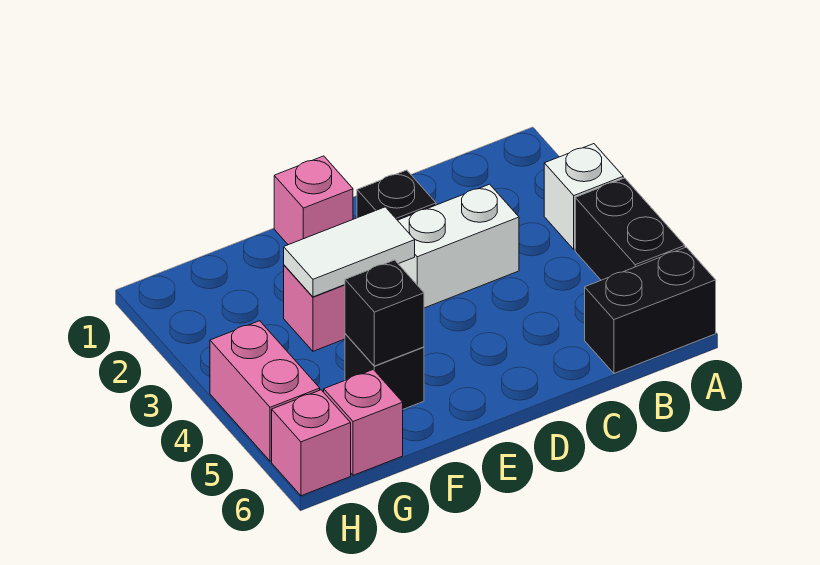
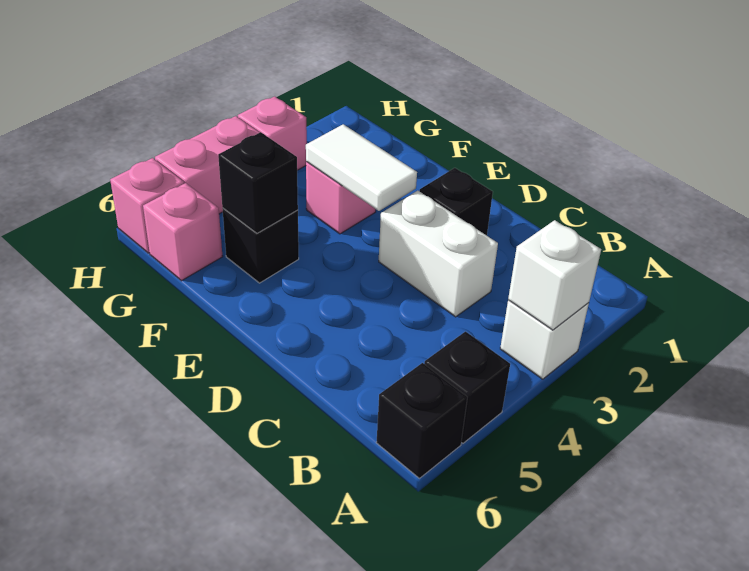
none -> white brick A3 level 2
black brick A4:A5 level 1 -> black brick A5 level 1
black brick A6:B6 level 1 -> black brick A6 level 1
pink brick E1 level 1 -> pink brick H3 level 1

